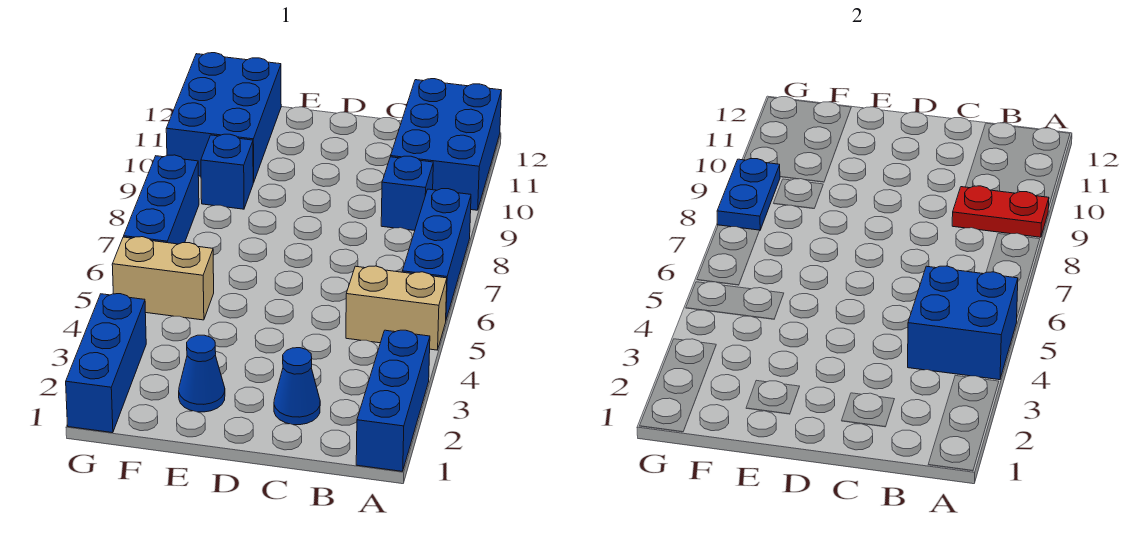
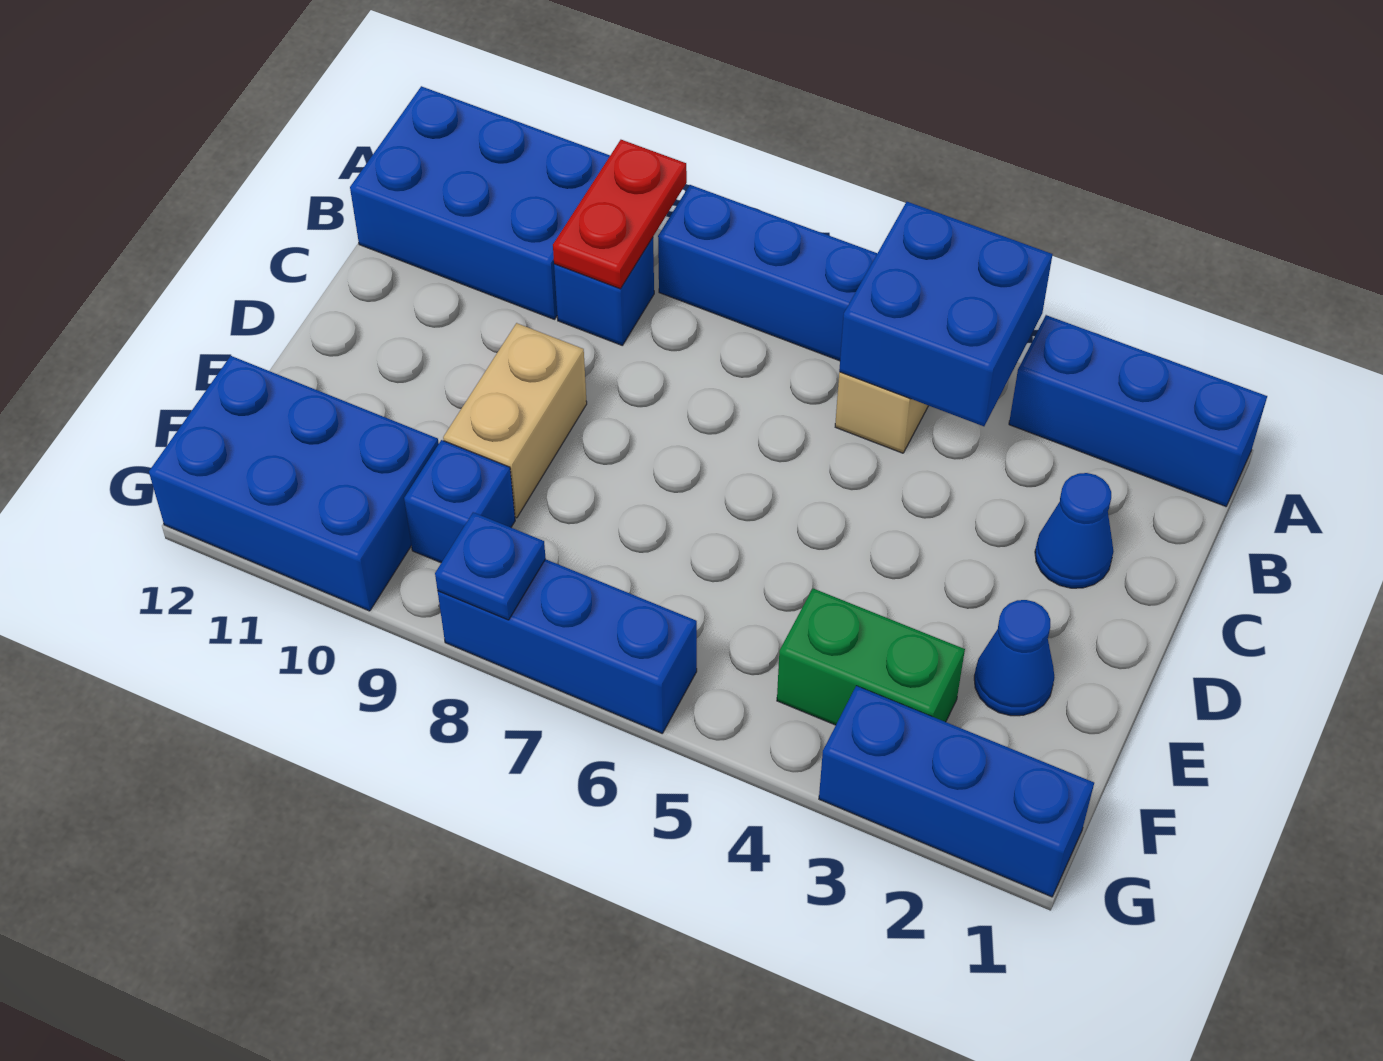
none -> green brick F3:F4 level 1
tan brick F5:G5 level 1 -> tan brick D9:E9 level 1
blue plate G8:G9 level 2 -> blue plate G8 level 2

